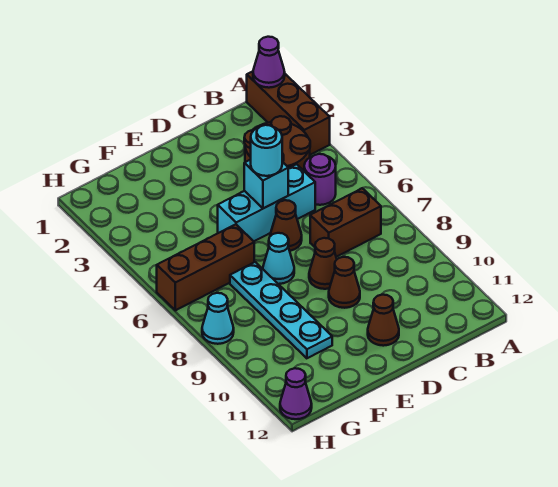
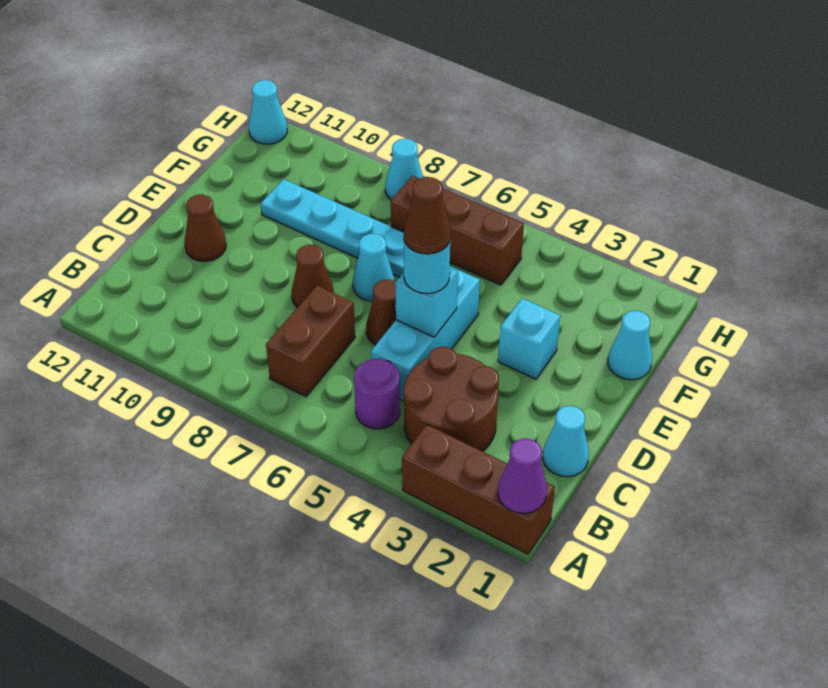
none -> cyan cone C1 level 1
brown cone D9 level 1 -> brown cone D5 level 4
none -> cyan brick E3 level 1
none -> cyan cone F1 level 1
brown brick F6:H6 level 1 -> brown brick G5:G7 level 1
purple cone H12 level 1 -> cyan cone H12 level 1

